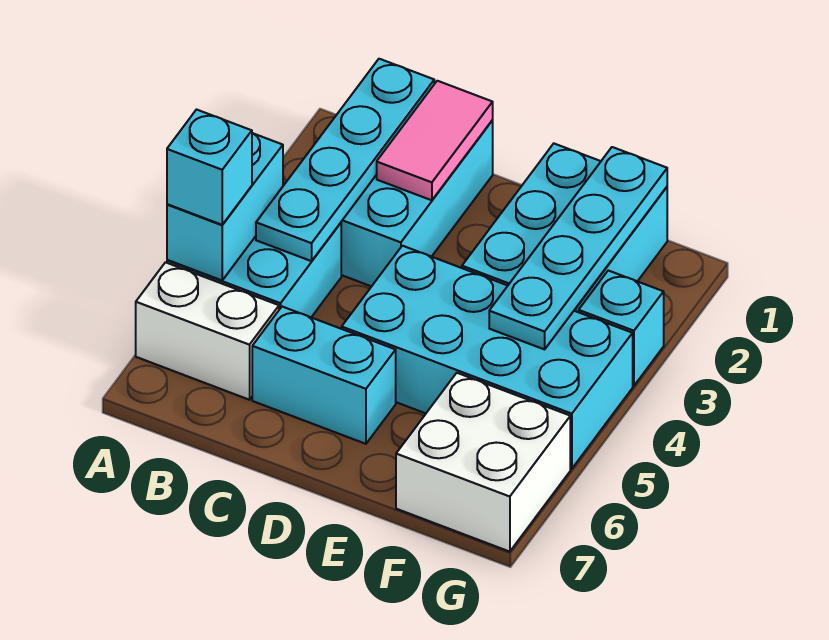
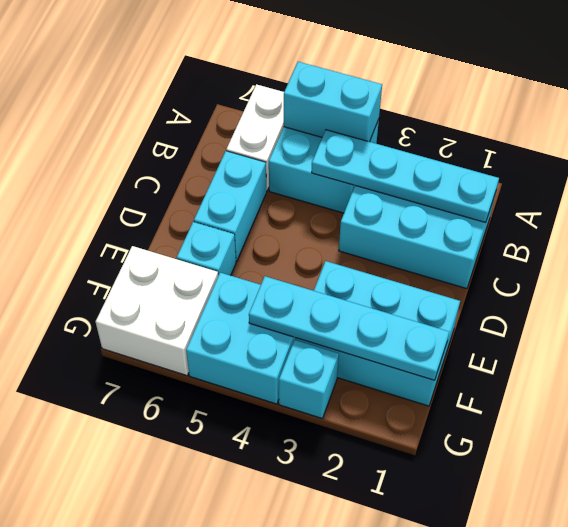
cyan brick A5 level 3 -> cyan brick E6 level 1
pink tile C1:C2 level 2 -> none
cyan brick D4:G5 level 1 -> cyan brick F4:G5 level 1

